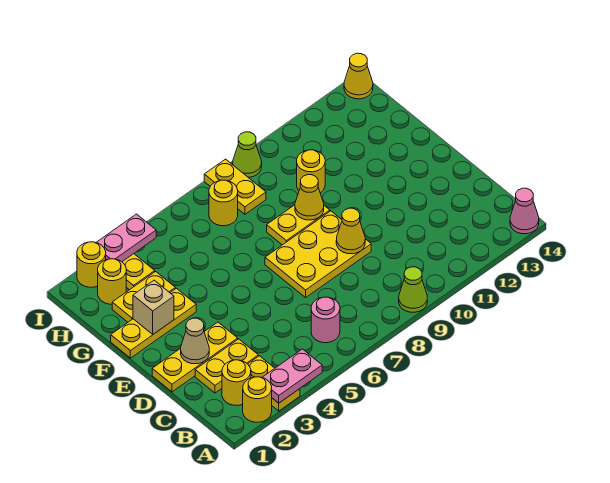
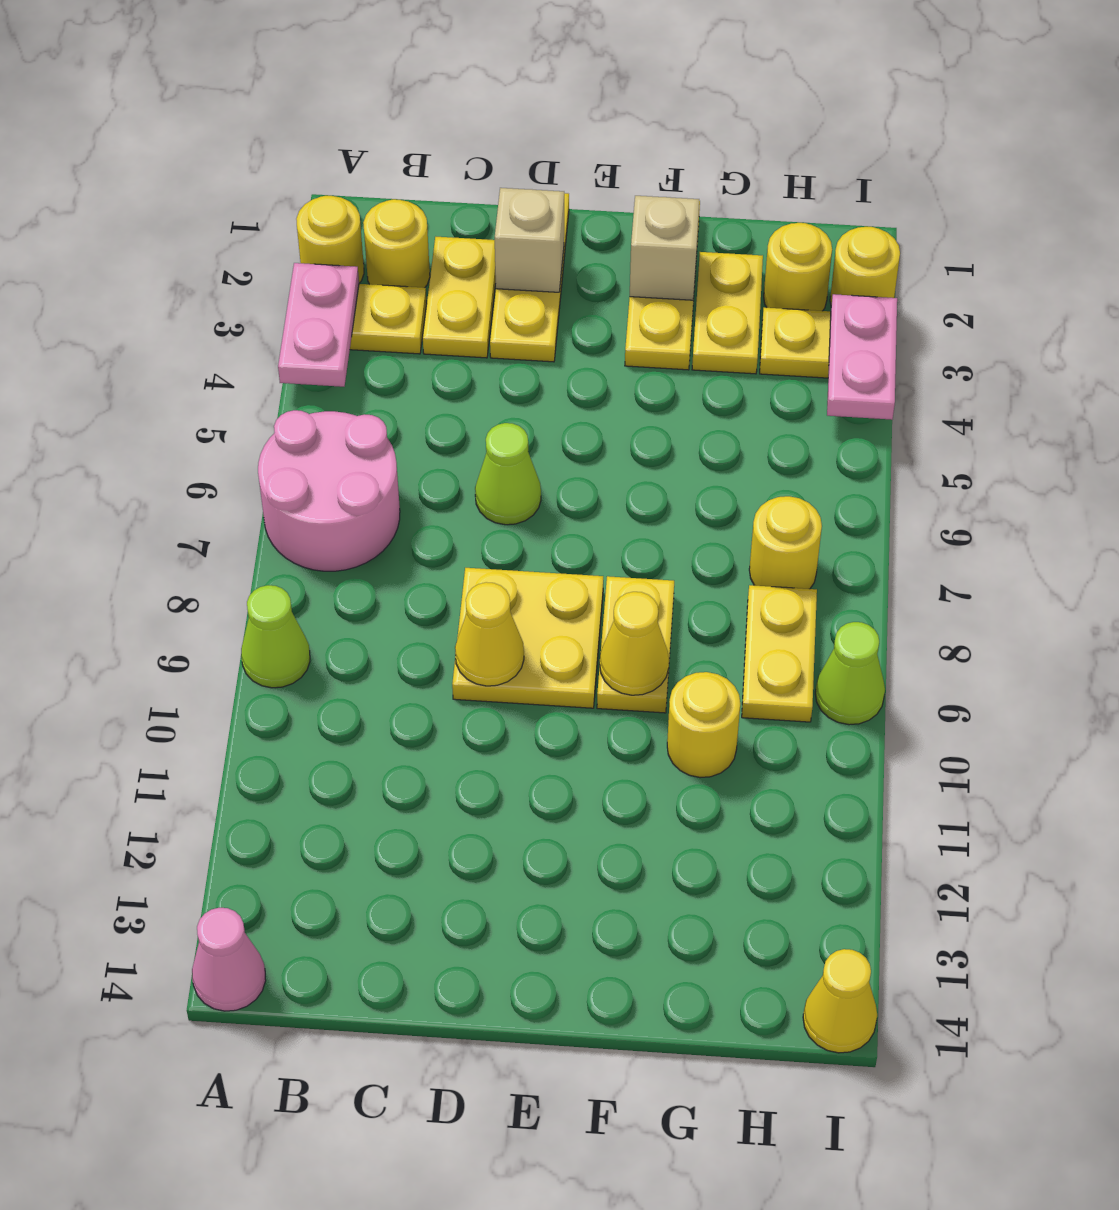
pink round brick B6 level 1 -> pink round brick A6:B7 level 1
tan cone D2 level 2 -> tan brick D2 level 2
none -> lime cone D6 level 1
yellow plate D7:E9 level 1 -> yellow plate D8:E9 level 1
yellow plate H8:I8 level 1 -> yellow plate H8:H9 level 1

